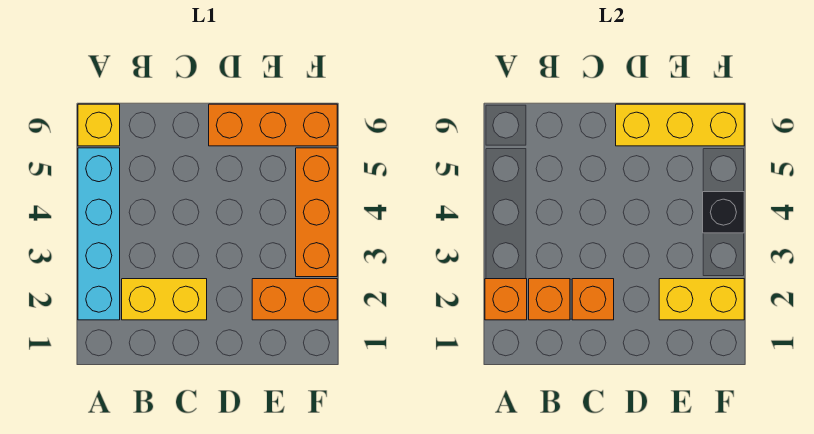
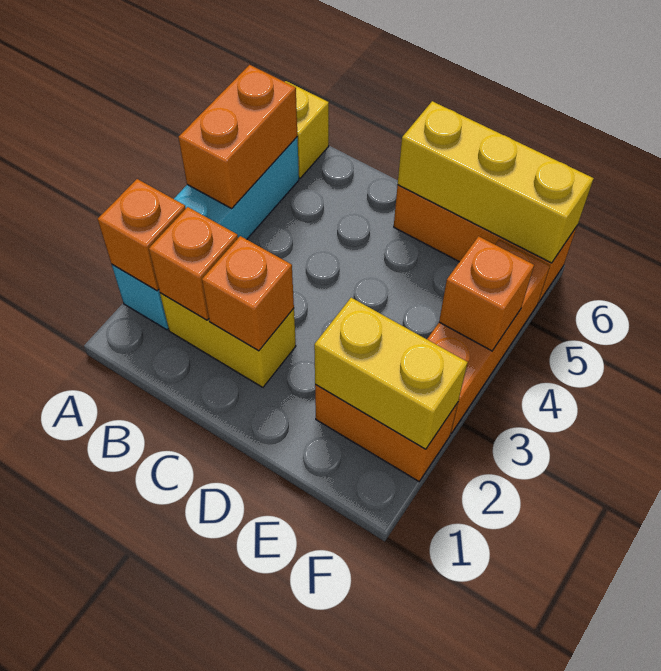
none -> orange brick A4:A5 level 2
black brick F4 level 2 -> orange brick F4 level 2

